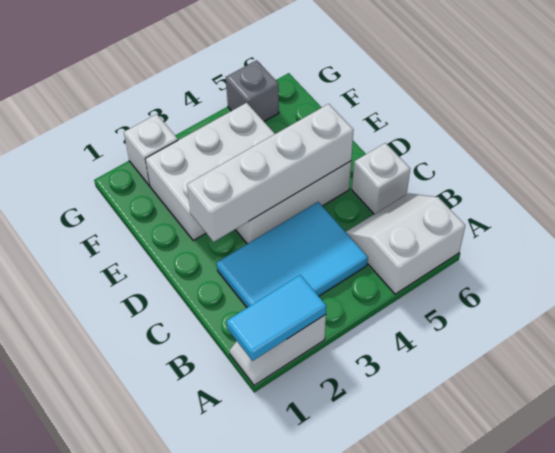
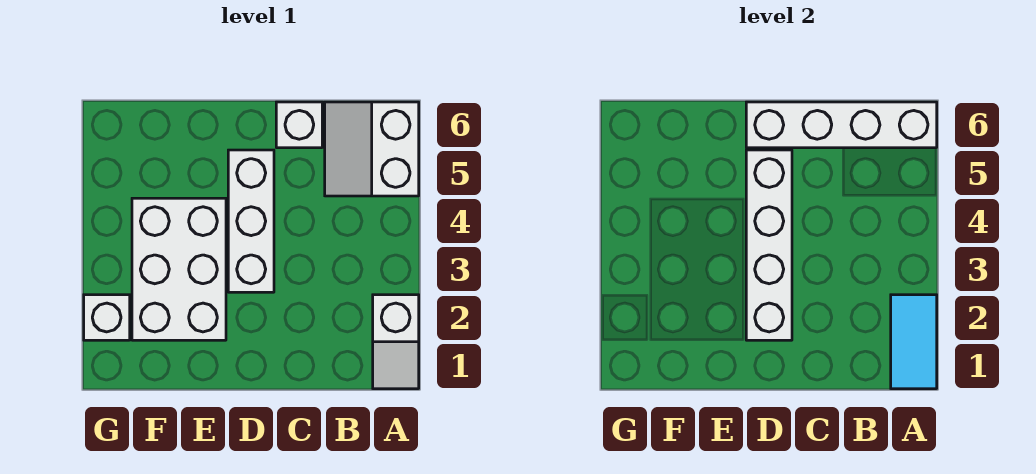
none -> white brick A6:D6 level 2
cyan tile B2:C4 level 1 -> none
grey brick G5 level 1 -> none

